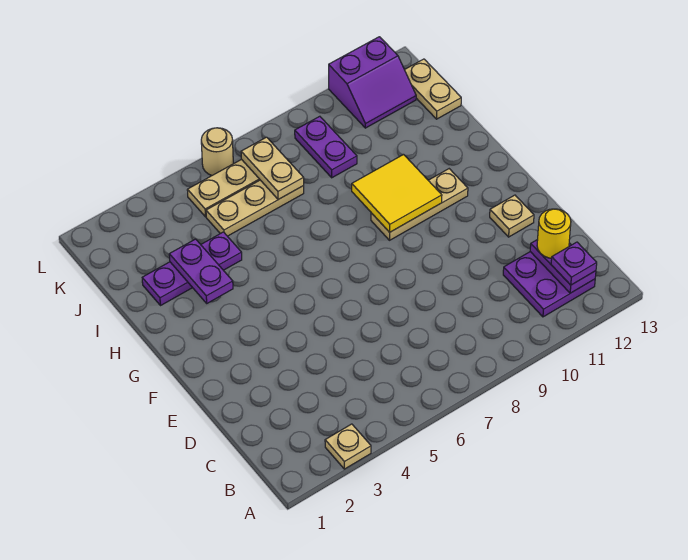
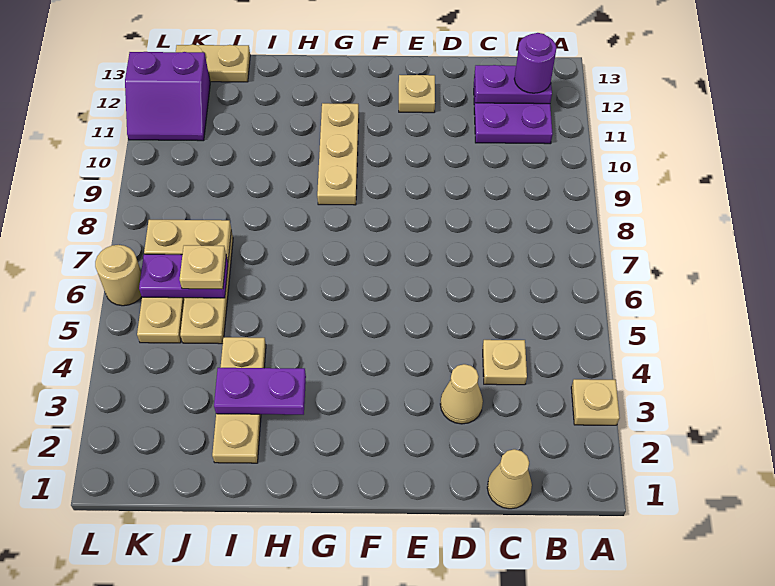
purple plate B12 level 3 -> purple round brick B12 level 3
none -> tan cone C1 level 1
none -> tan plate C4 level 1
yellow round brick C12 level 3 -> none
none -> tan cone D3 level 1
yellow tile G9:H10 level 2 -> none
purple plate I2:I4 level 1 -> tan plate I2:I4 level 1
none -> tan plate J6 level 3
purple plate J9:K9 level 1 -> purple plate J6:K6 level 2
purple slope K11:L12 level 1 top L -> purple slope K11:L12 level 1 top 12

